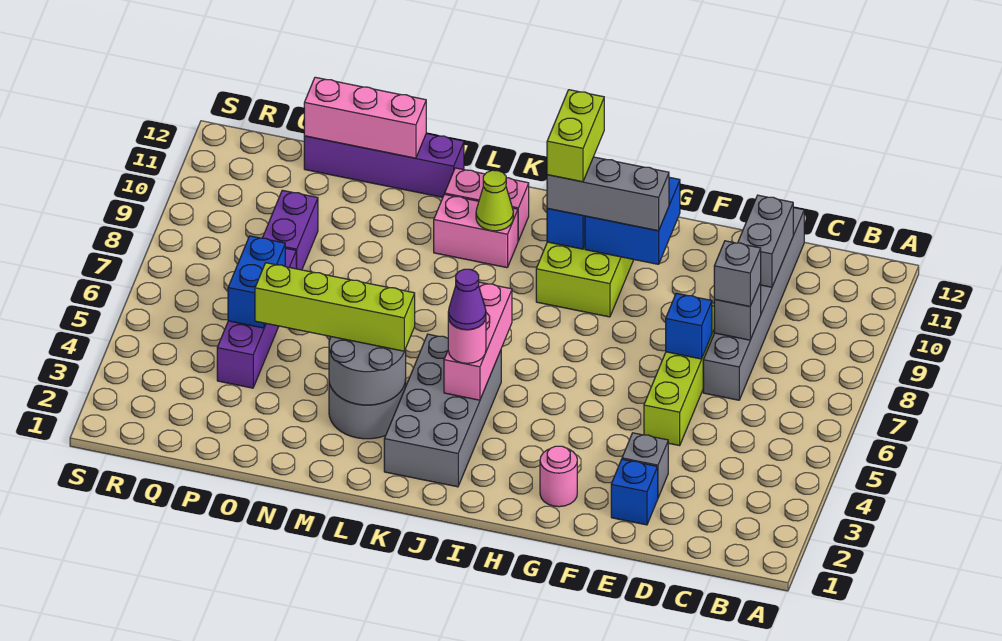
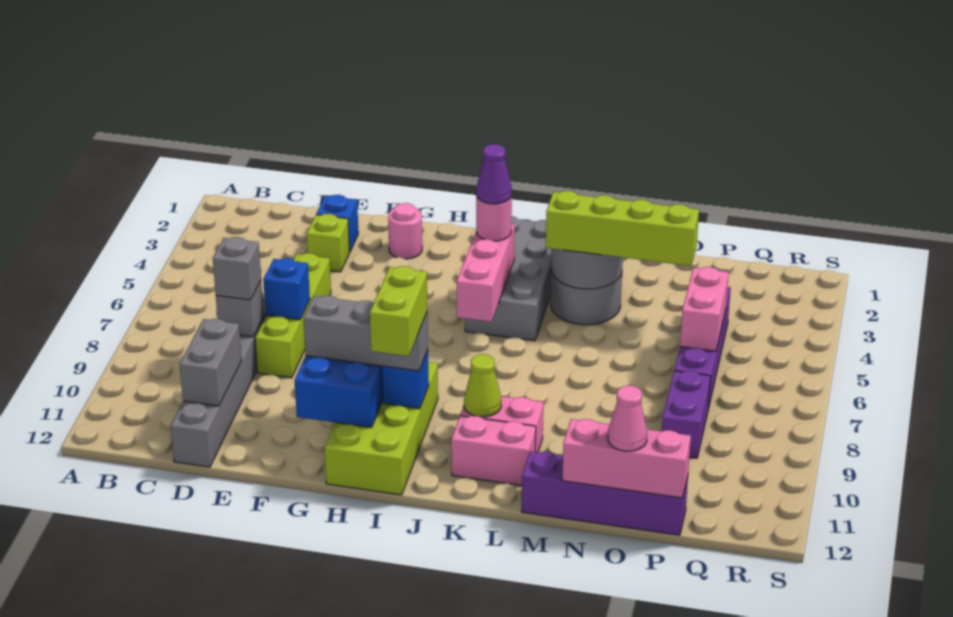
grey brick E3 level 1 -> lime brick E3 level 1
none -> pink cone O12 level 3
blue brick P5:P6 level 2 -> pink brick P5:P6 level 2

